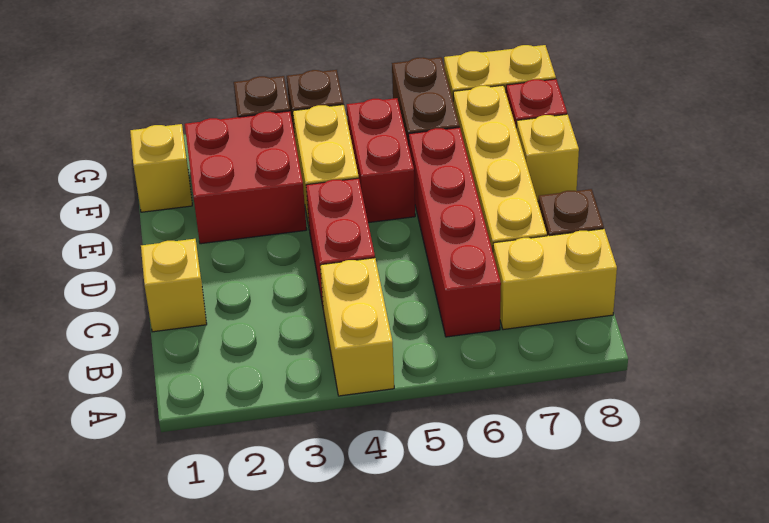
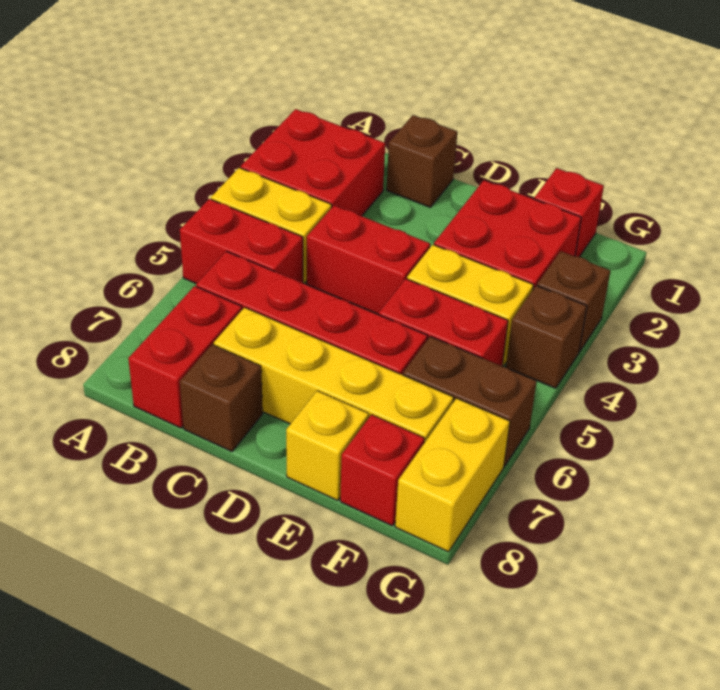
none -> red brick A2:B3 level 1
none -> red brick A5:B5 level 1
yellow brick B7:B8 level 1 -> red brick B7:B8 level 1
yellow brick C1 level 1 -> brown brick C1 level 1
yellow brick F1 level 1 -> red brick F1 level 1

